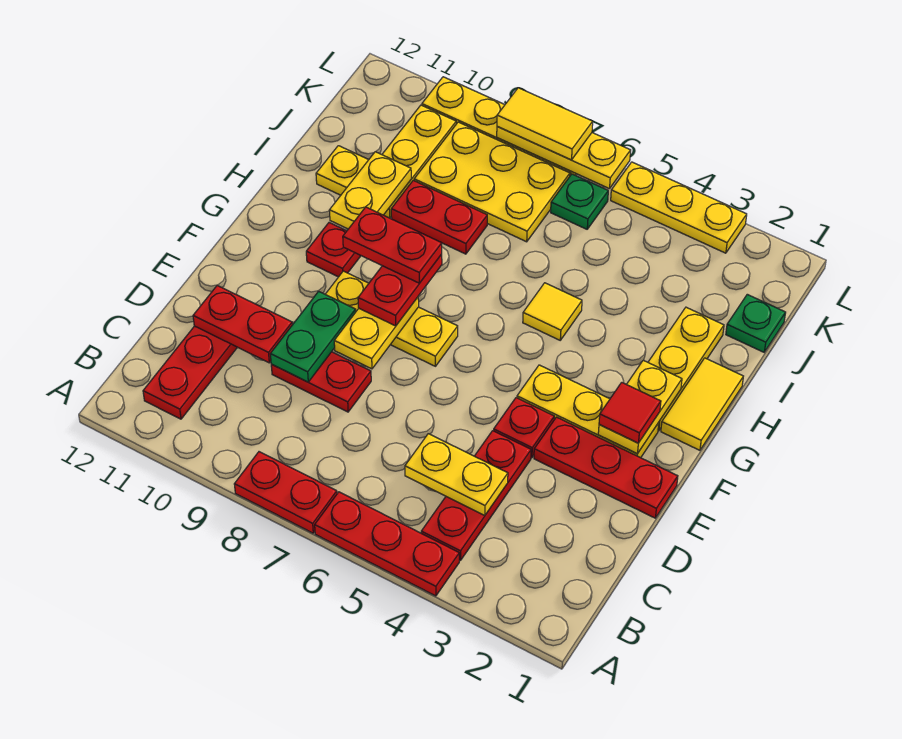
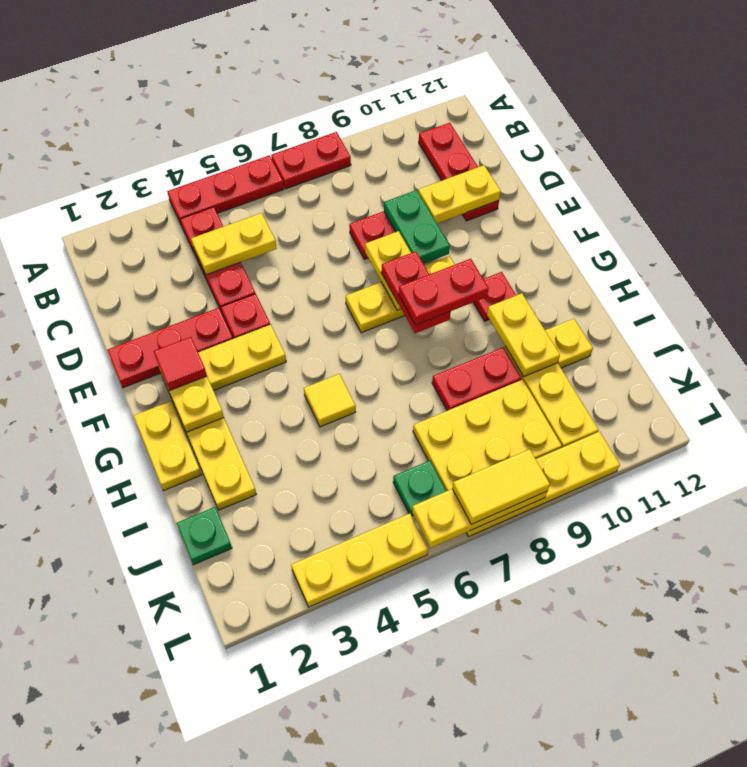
red plate D10:D11 level 2 -> yellow plate D10:D11 level 2
yellow tile G1:H1 level 1 -> yellow plate G1:H1 level 1

